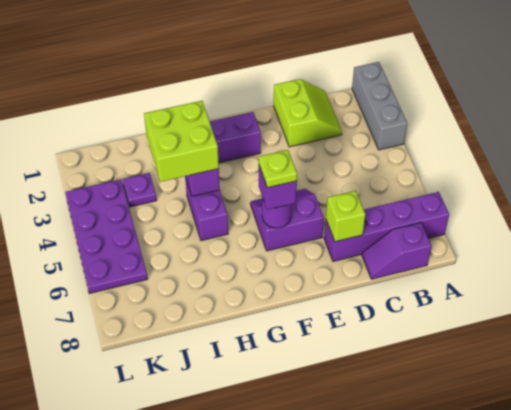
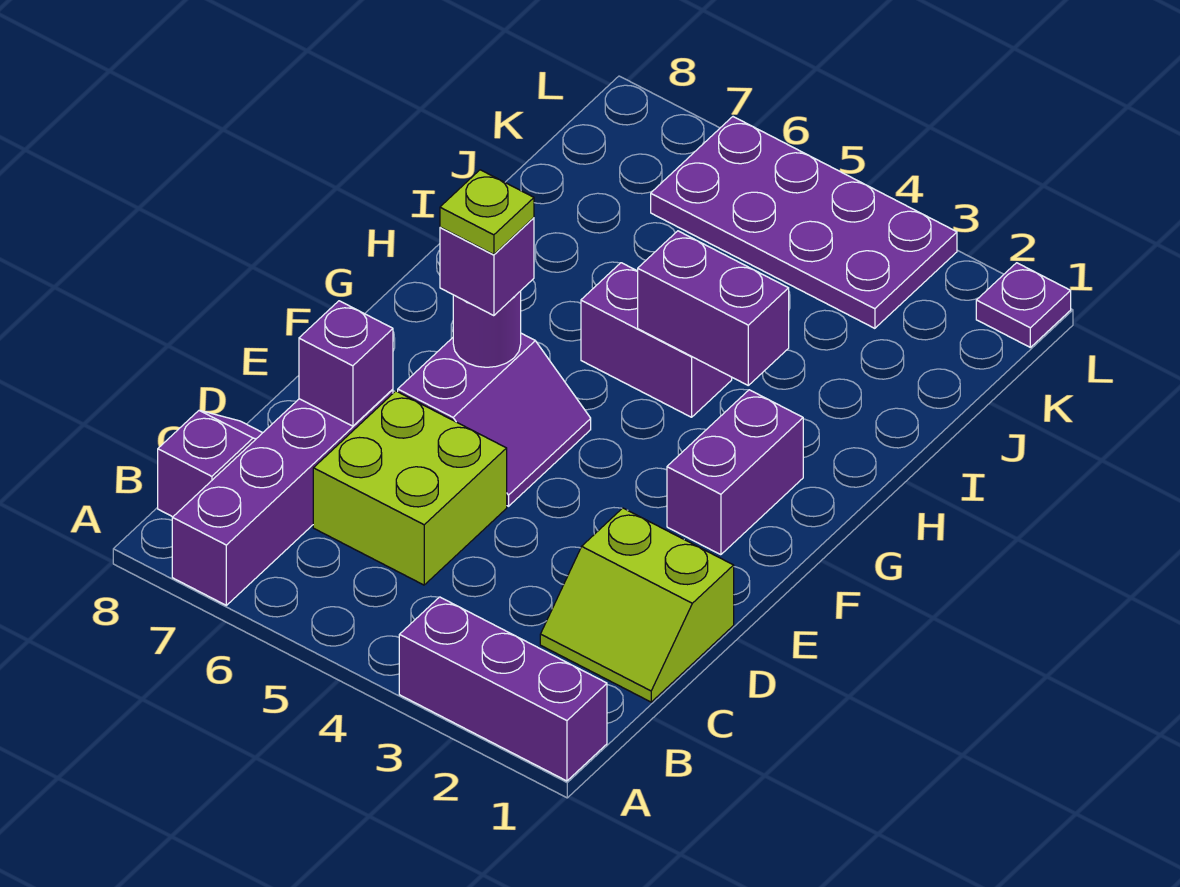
grey brick A1:A3 level 1 -> purple brick A1:A3 level 1
lime brick D7 level 2 -> purple brick D7 level 2
lime brick H3:I4 level 3 -> lime brick C5:D6 level 1
purple plate J3 level 1 -> purple plate L1 level 1

